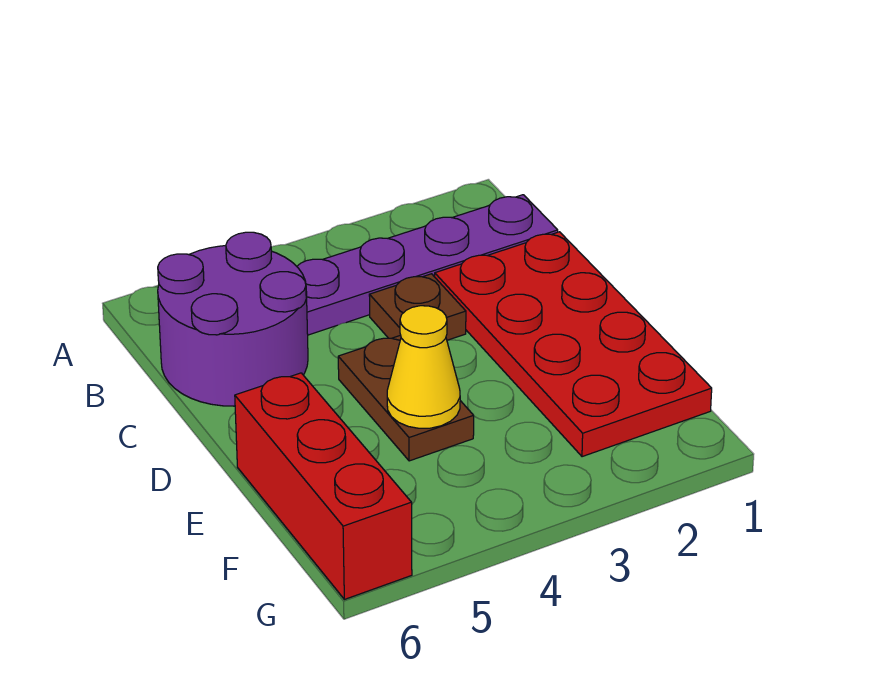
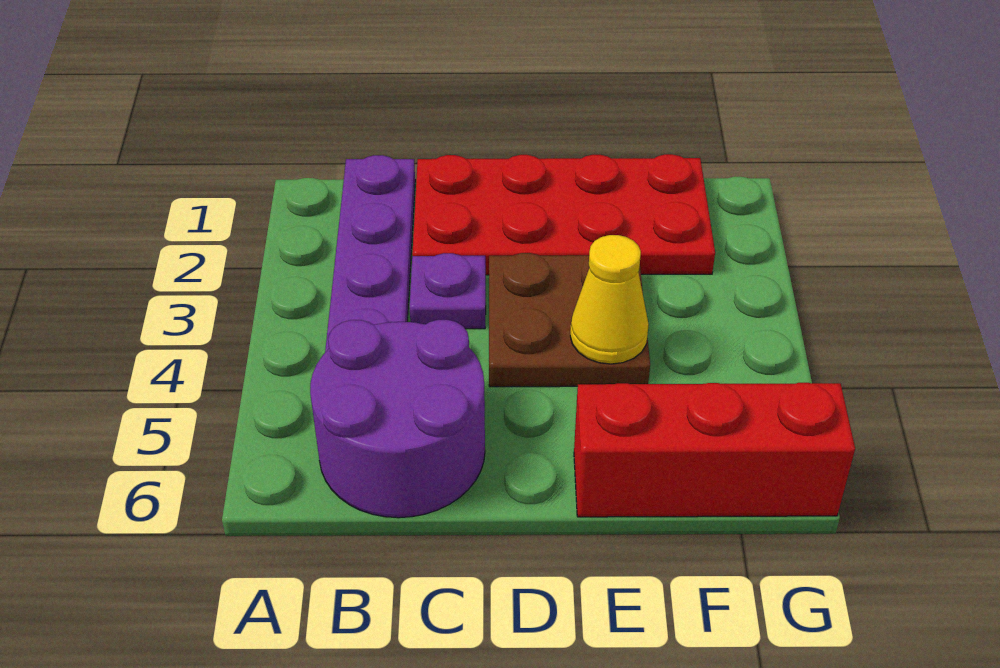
brown plate C3 level 1 -> purple plate C3 level 1
brown plate D4:E4 level 1 -> brown plate D3:E4 level 1

